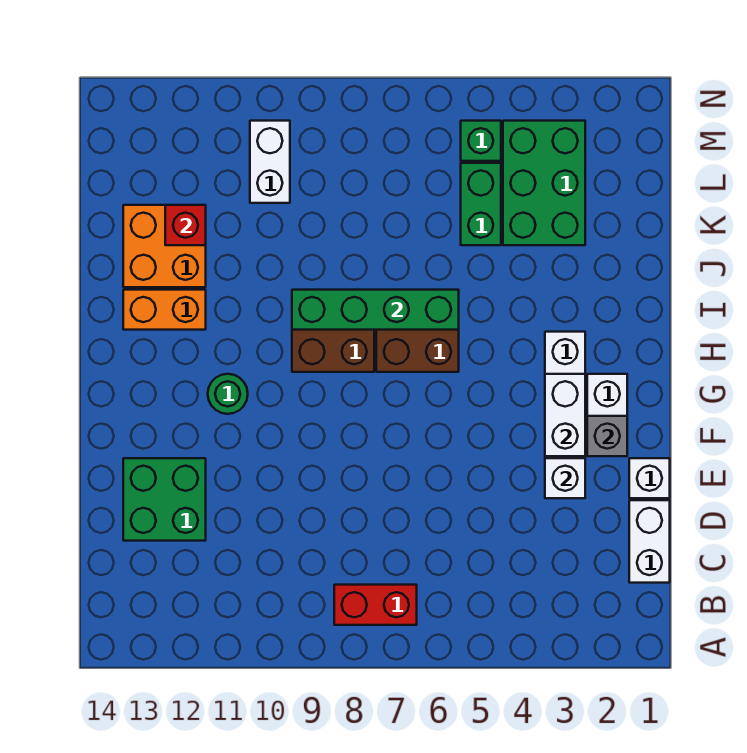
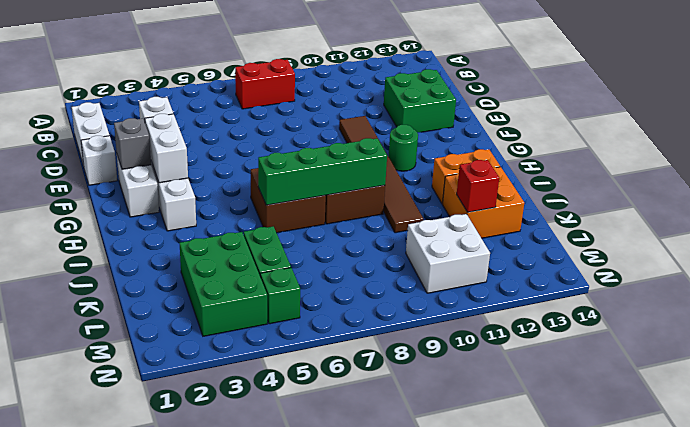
none -> brown tile E10:J10 level 1
white brick L10:M10 level 1 -> white brick L10:M11 level 1

